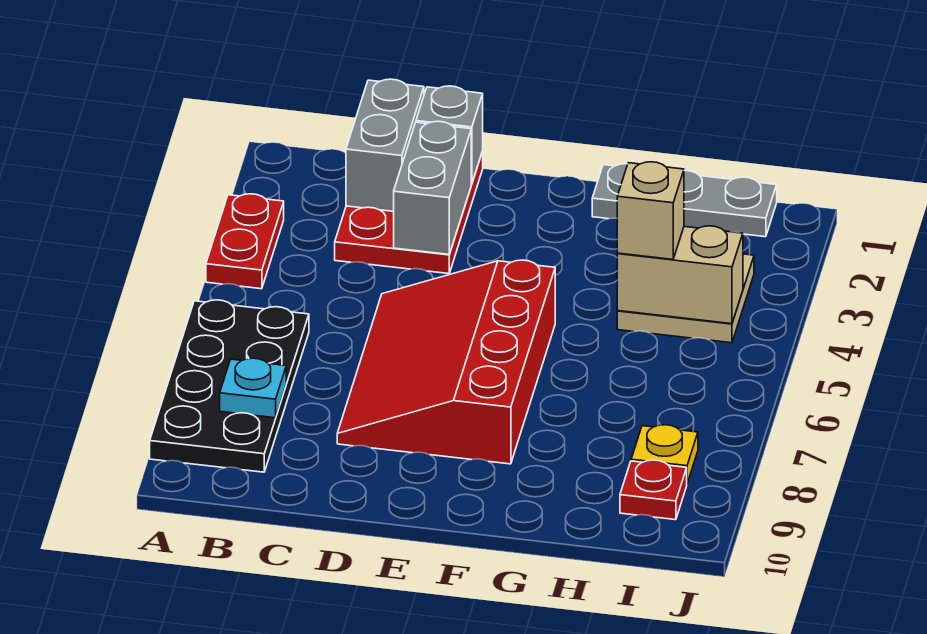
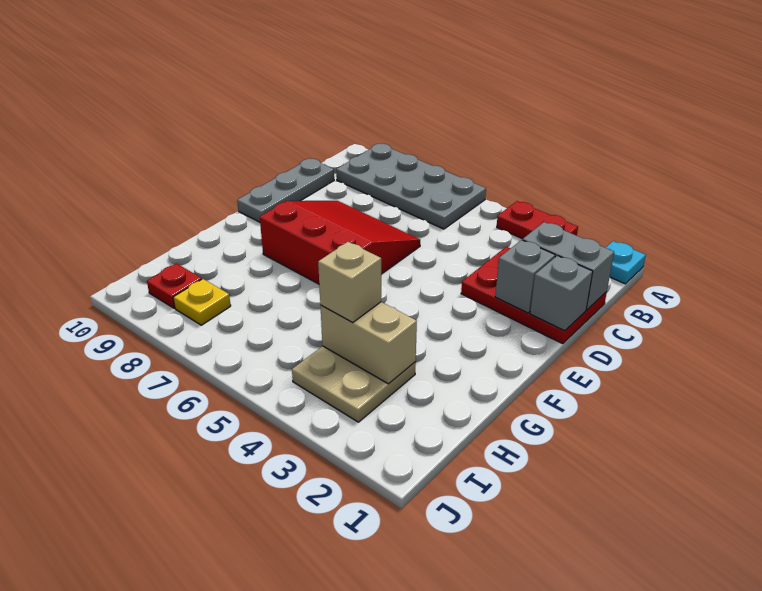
black plate A6:B9 level 1 -> grey plate A6:B9 level 1
cyan plate B8 level 2 -> cyan plate A1 level 1
grey brick D2:D3 level 2 -> grey brick D2 level 2
red slope D5:F8 level 1 top F -> red slope D6:F8 level 1 top F
grey plate G1:I1 level 1 -> grey plate C10:E10 level 1
tan brick H4:I4 level 2 -> tan brick H3:H4 level 2

